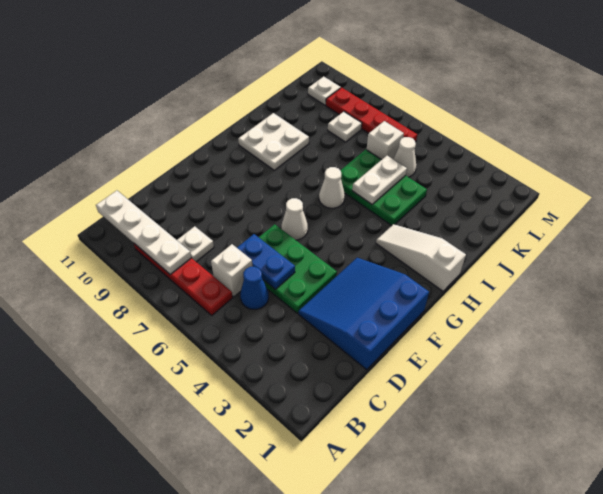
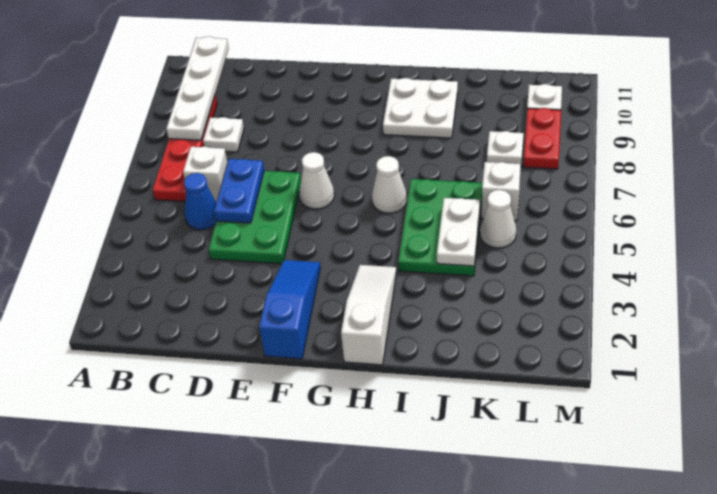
blue slope D1:F3 level 1 top 1 -> blue slope F1:F3 level 1 top 1
white plate I5:J5 level 2 -> white plate J4:J5 level 2
red plate L6:L9 level 1 -> red plate L8:L9 level 1

